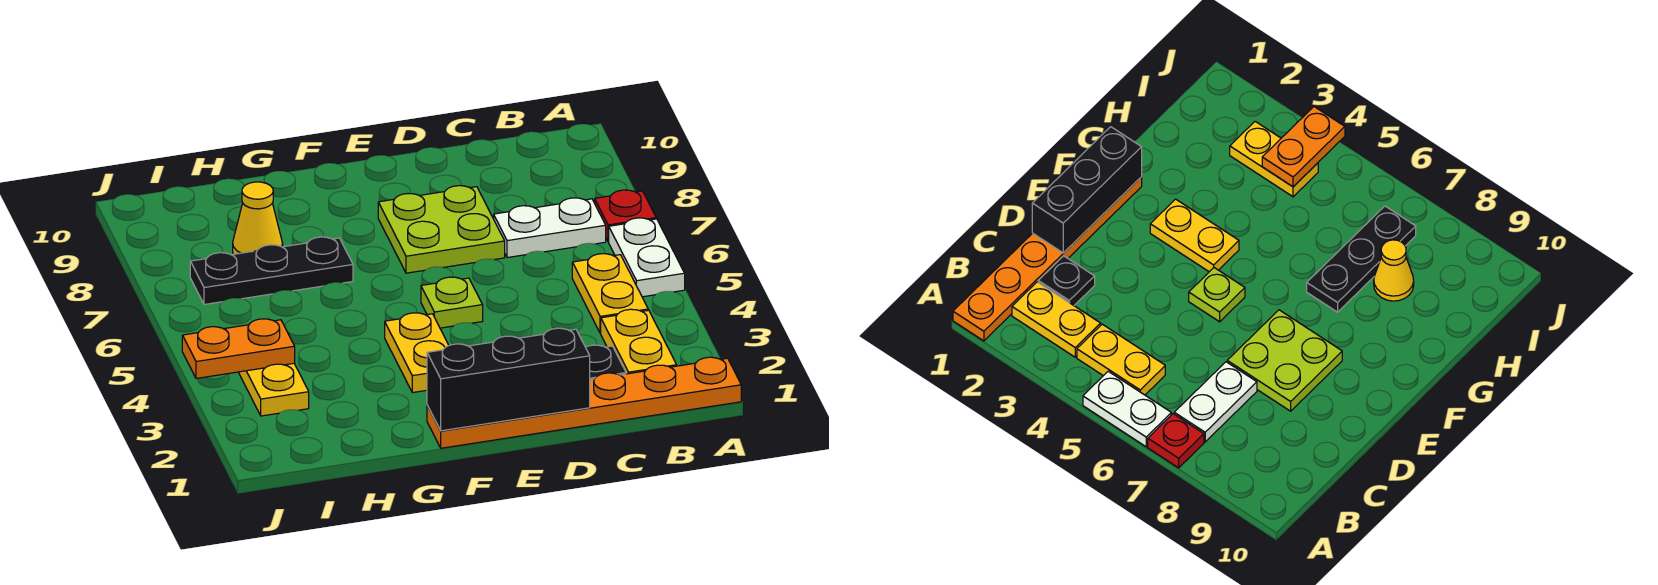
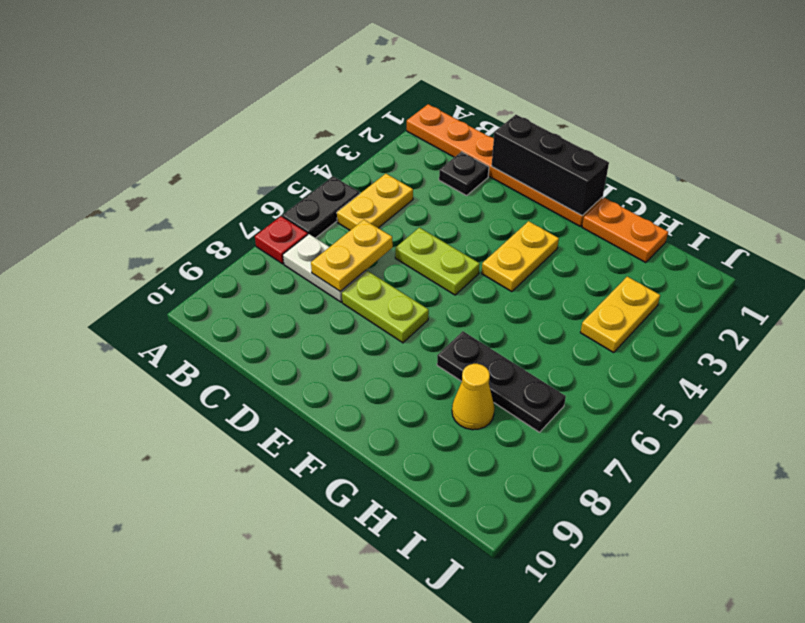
white plate A5:A6 level 1 -> black plate A5:A6 level 1
yellow plate B2:B3 level 1 -> yellow plate C6:C7 level 2
lime plate D7:E8 level 1 -> lime plate D7:E7 level 1
lime plate E5 level 1 -> lime plate D5:E5 level 1
orange plate I4:J4 level 2 -> orange plate G1:H1 level 1

